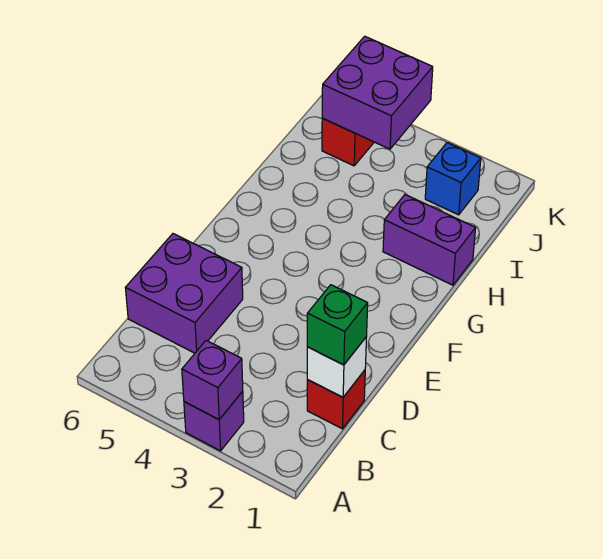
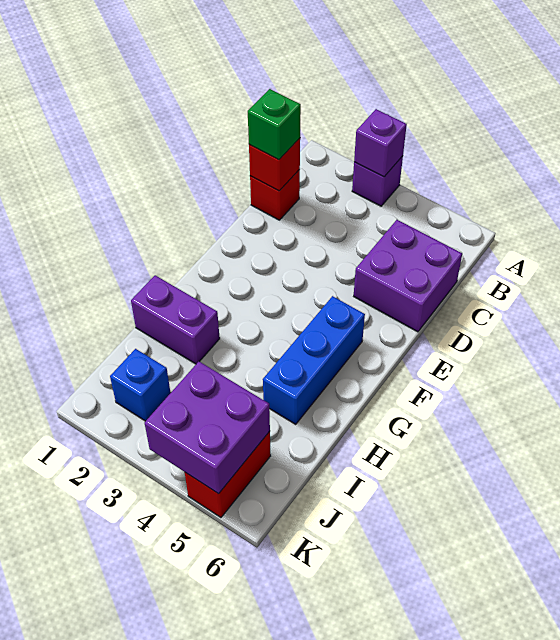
white brick C1 level 2 -> red brick C1 level 2
none -> blue brick F5:H5 level 1

